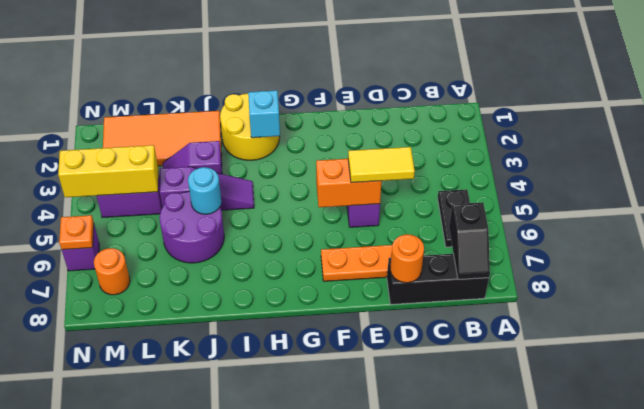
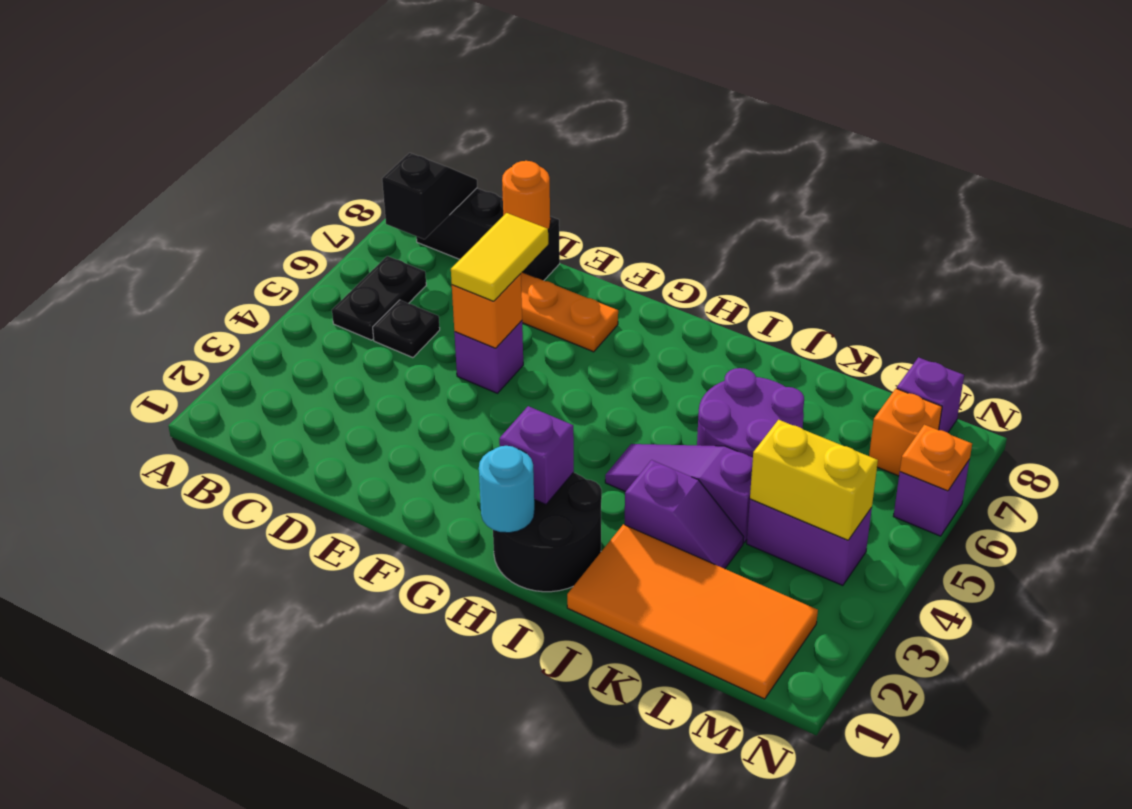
none -> black plate C5 level 1
yellow tile D5:E5 level 3 -> yellow tile E5:E6 level 3
orange brick E5:F5 level 2 -> orange brick E5 level 2
yellow round brick H1:I2 level 1 -> black round brick H1:I2 level 1
cyan brick H2 level 2 -> purple brick H2 level 2
cyan round brick J5 level 2 -> cyan round brick H1 level 2
yellow brick L4:N4 level 2 -> yellow brick L4:M4 level 2
orange round brick M7 level 1 -> orange brick M7 level 1
none -> purple brick M8 level 1

